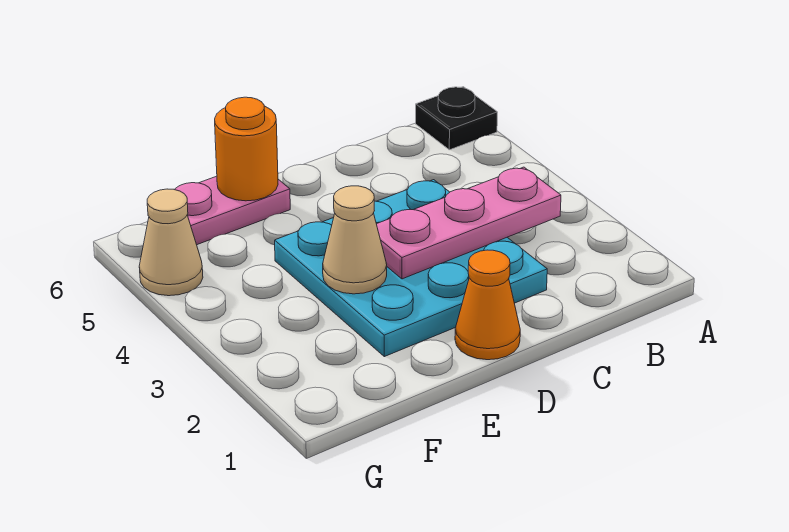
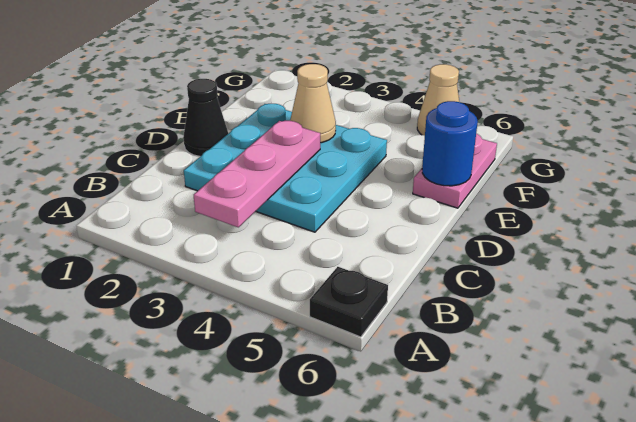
orange cone D1 level 1 -> black cone D1 level 1
orange round brick E6 level 2 -> blue round brick E6 level 2

